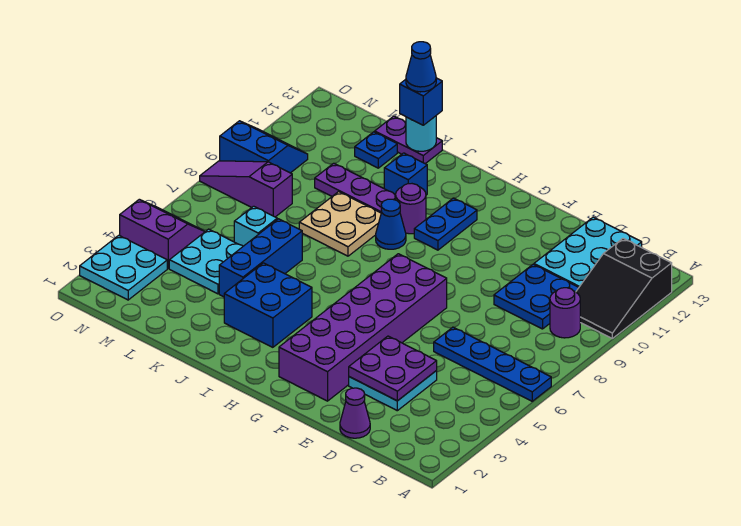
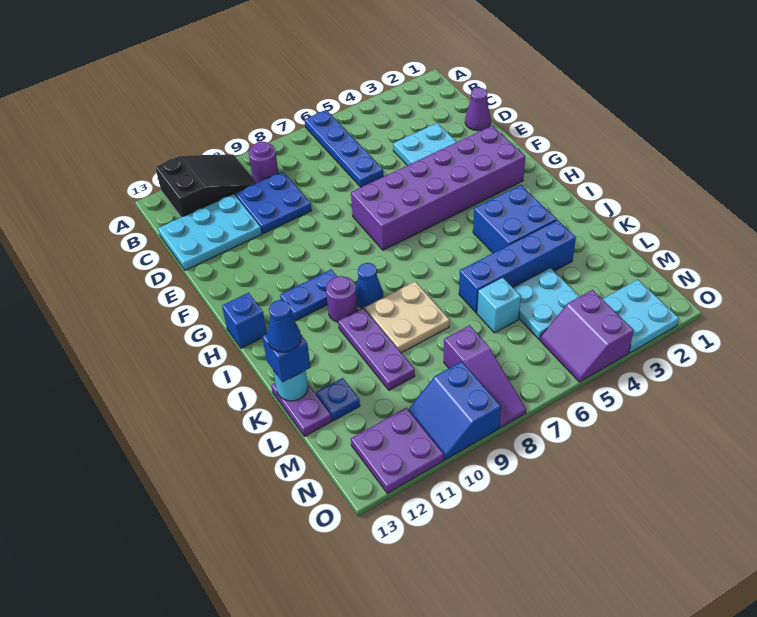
purple plate D3:E4 level 2 -> purple plate N11:O12 level 1
blue brick J11 level 1 -> blue brick H13 level 1
blue brick K4:K6 level 1 -> blue brick K3:K6 level 1

